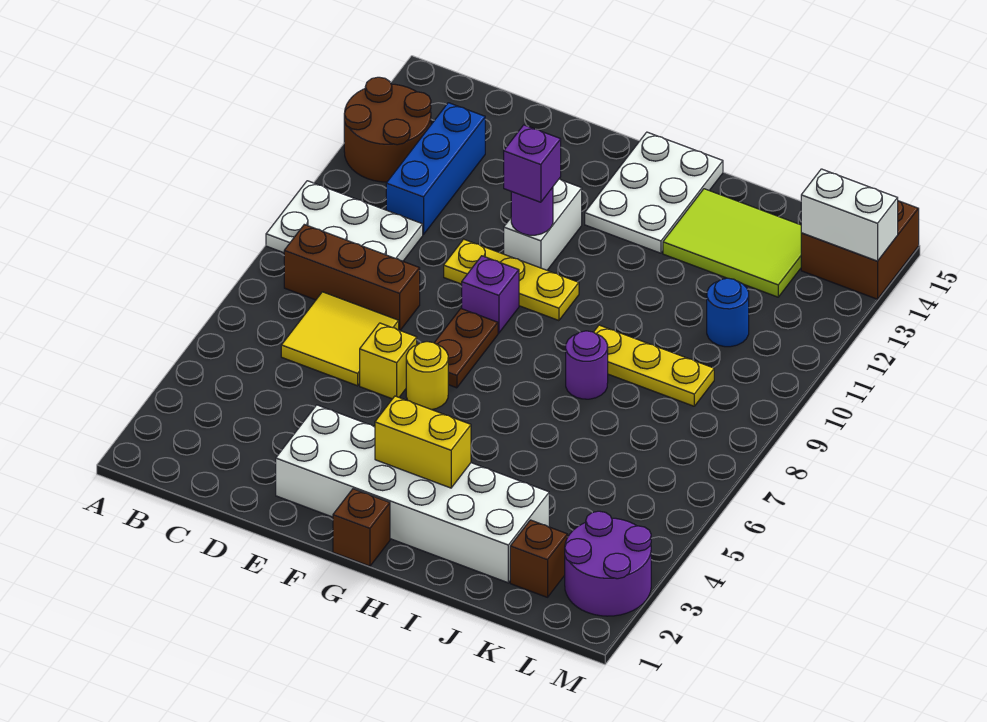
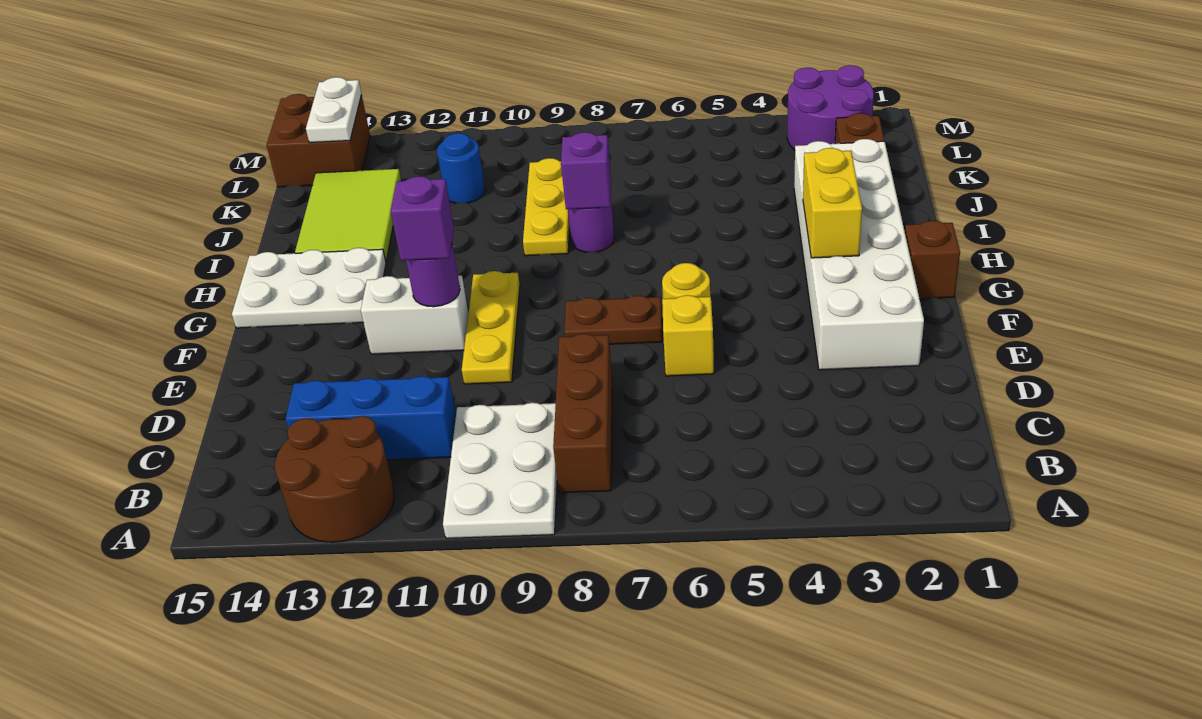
yellow tile C6:D7 level 1 -> none
purple brick F9 level 1 -> purple brick I8 level 2
white brick L14:M14 level 2 -> white plate L14:M14 level 2

